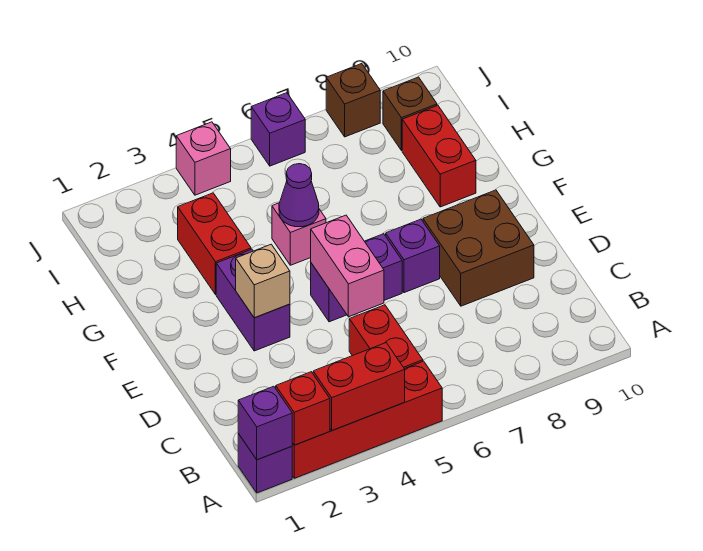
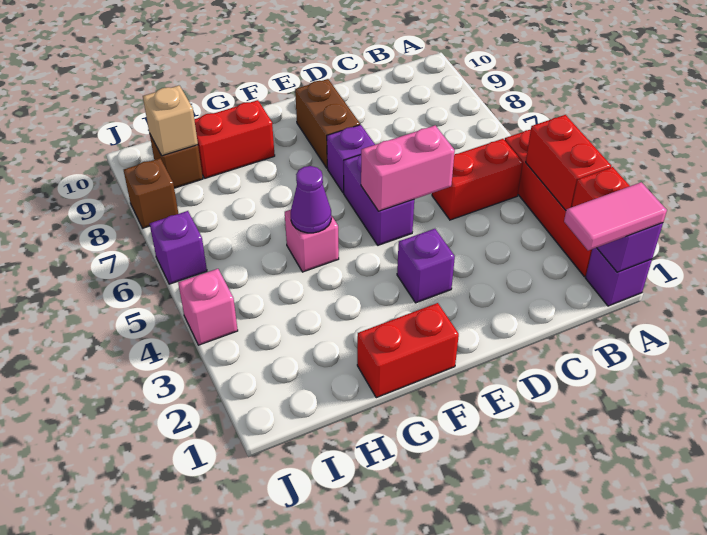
none -> pink tile A1:B1 level 3
brown brick D8:E9 level 1 -> brown brick E8:E9 level 1
purple brick E3:F3 level 1 -> purple brick E3 level 1
tan brick E3 level 2 -> tan brick I9 level 2
red brick G3:H3 level 1 -> red brick F1:G1 level 1

